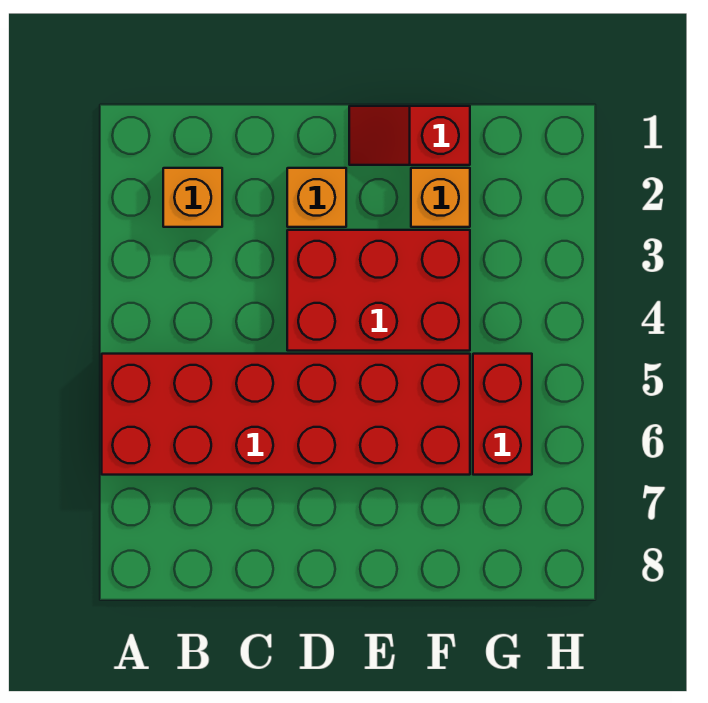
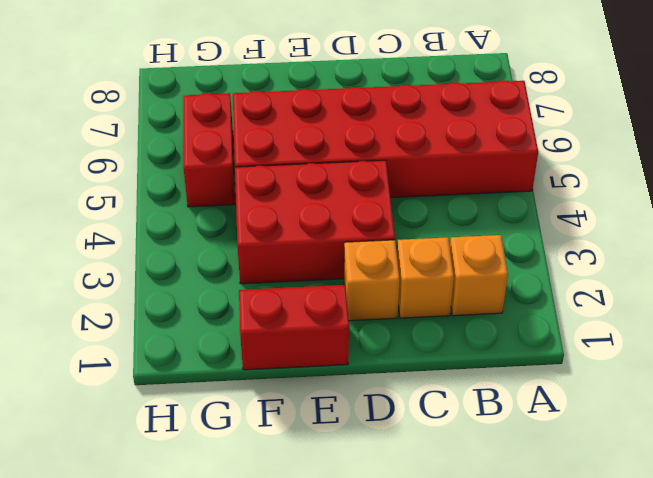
red slope E1:F1 level 1 top F -> red brick E1:F1 level 1
orange brick F2 level 1 -> orange brick C2 level 1

